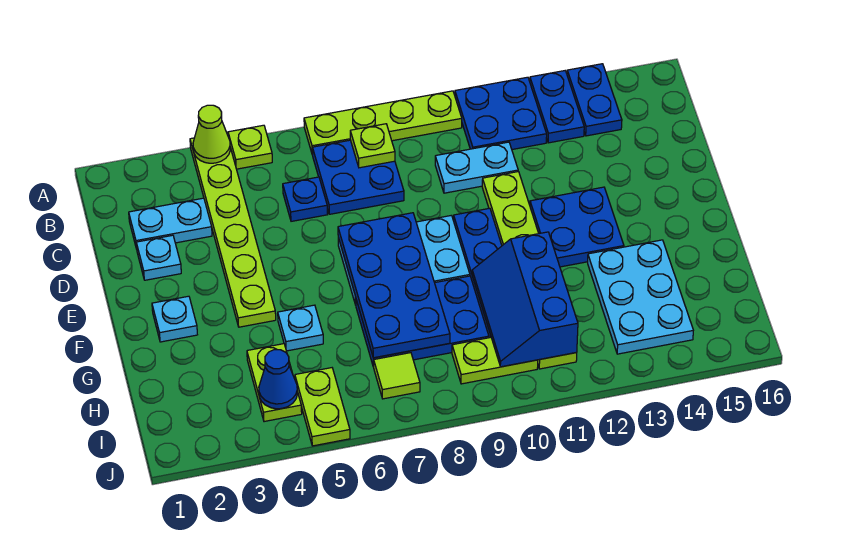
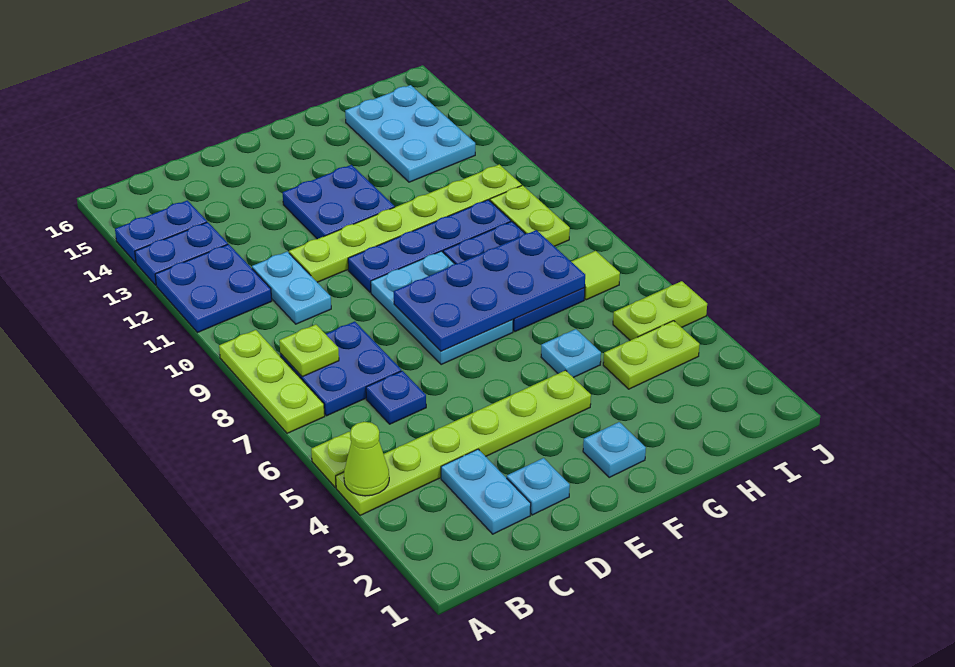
lime plate A7:A10 level 1 -> lime plate A7:A9 level 1
blue slope G10:I11 level 2 top 11 -> none
cyan plate G13:I14 level 1 -> cyan plate H13:I15 level 1
blue cone I4 level 2 -> none

